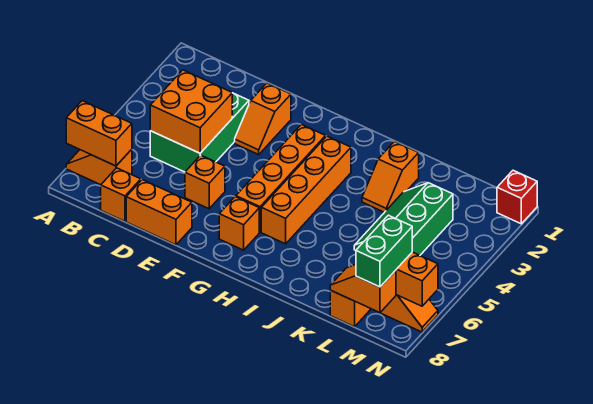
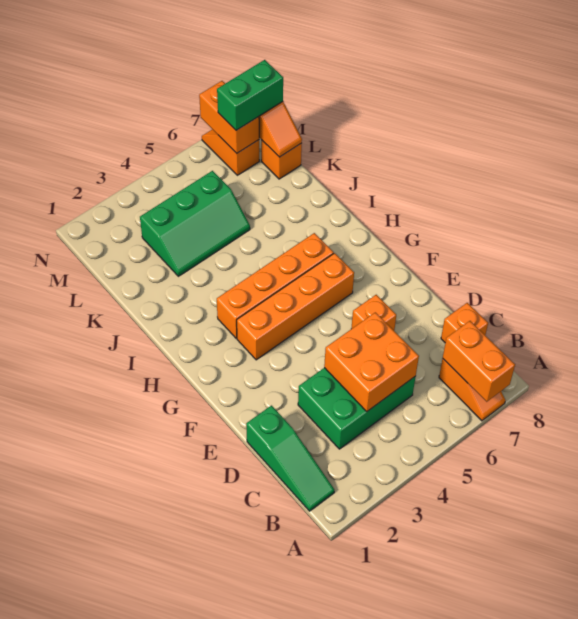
none -> green slope B1:D1 level 1 top D
orange brick D8:E8 level 1 -> none
orange slope E2:E3 level 1 top 2 -> none
orange brick G7 level 1 -> none
orange slope J2:J3 level 1 top 2 -> none
red brick N1 level 1 -> none

